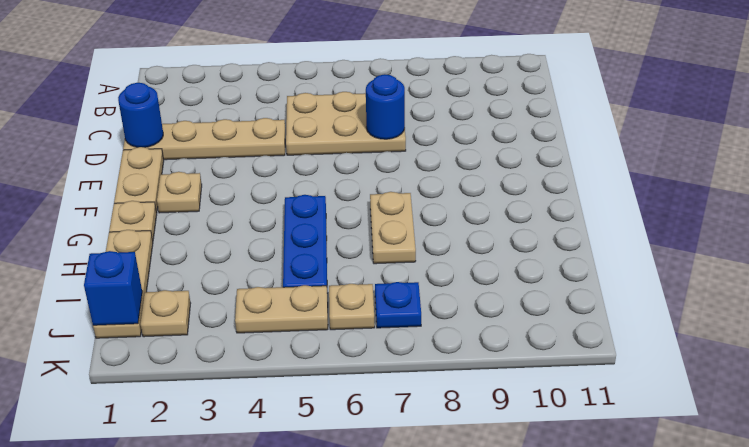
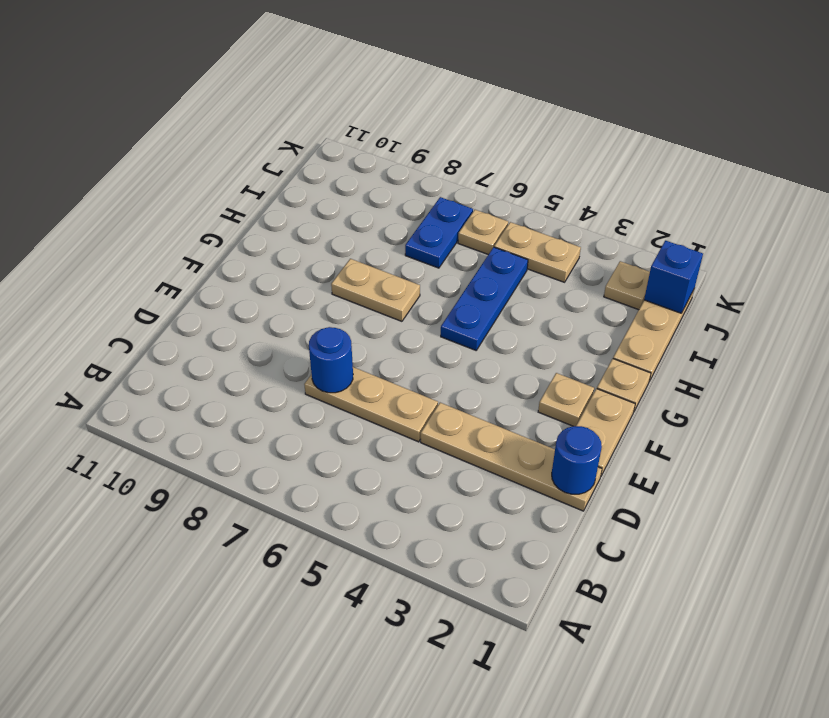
tan plate C5:D7 level 1 -> tan plate D5:D7 level 1
tan plate G7:H7 level 1 -> tan plate G7:G8 level 1
blue plate J7 level 1 -> blue plate I7:J7 level 1

